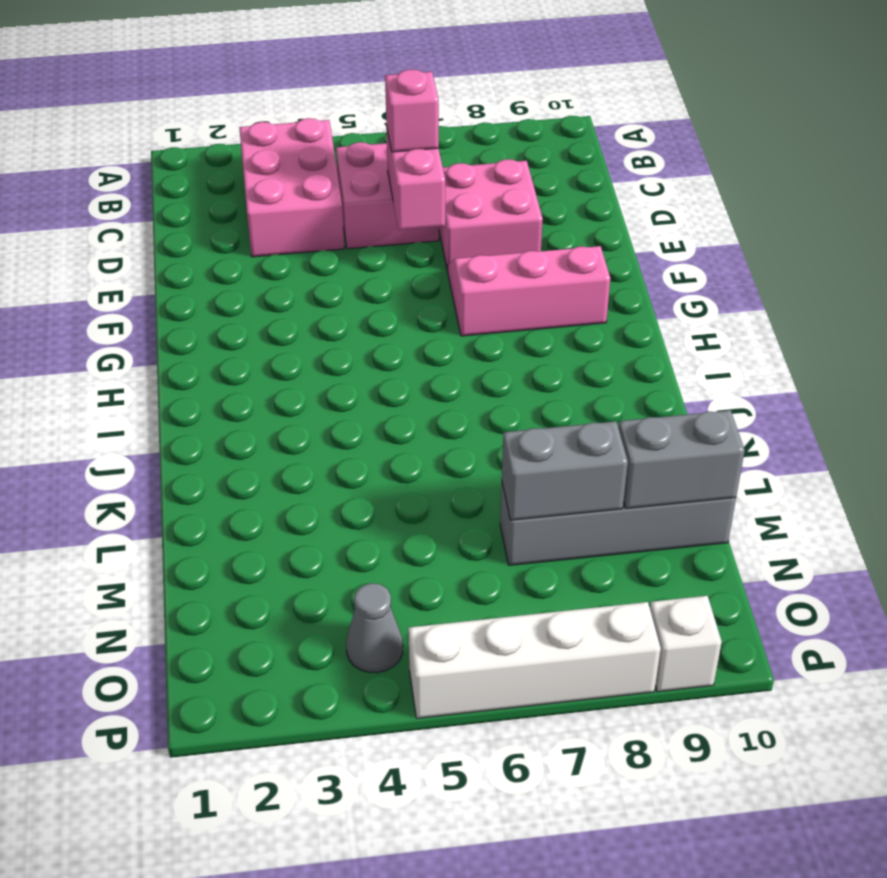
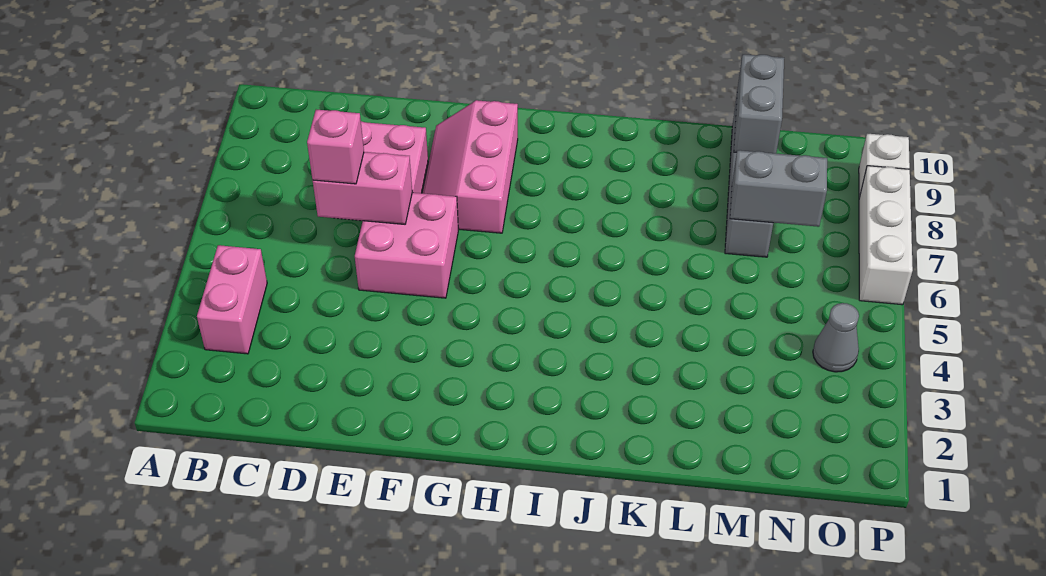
pink brick B3:D4 level 1 -> pink brick B3:B4 level 1
pink brick C5:D6 level 1 -> pink brick E5:F6 level 1
grey brick M7:M8 level 2 -> grey brick M7:N7 level 2
white brick P5:P8 level 1 -> white brick P6:P8 level 1

